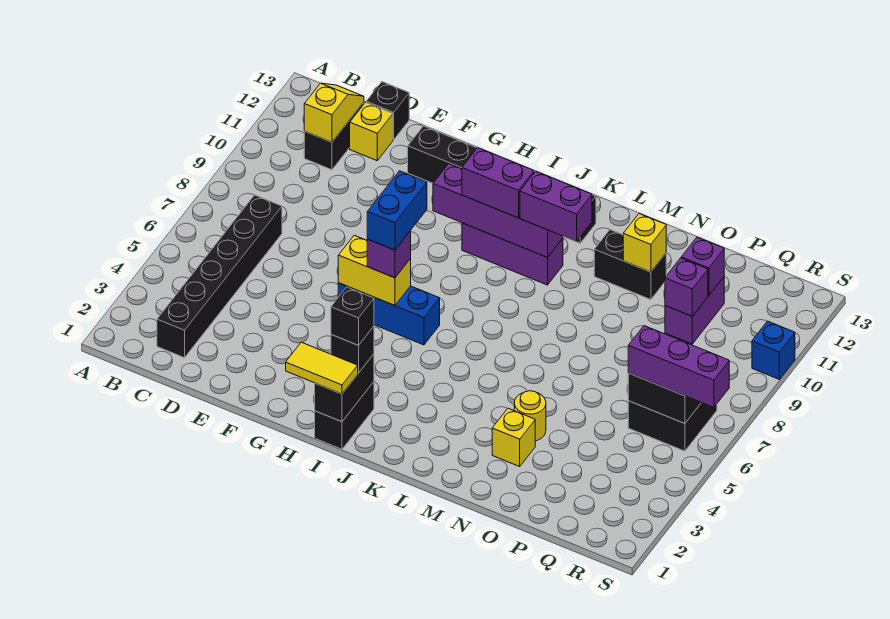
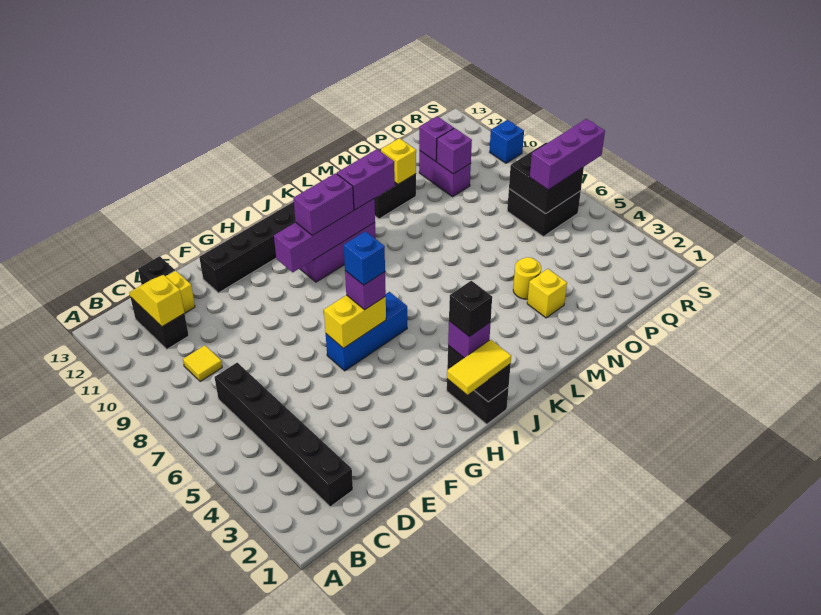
none -> yellow tile C9 level 1
blue brick H6:H7 level 4 -> blue brick H6 level 4
black brick I2 level 3 -> purple brick I2 level 3

